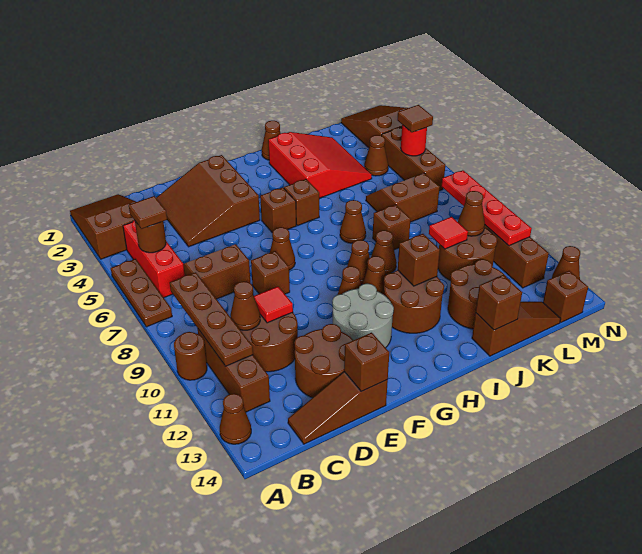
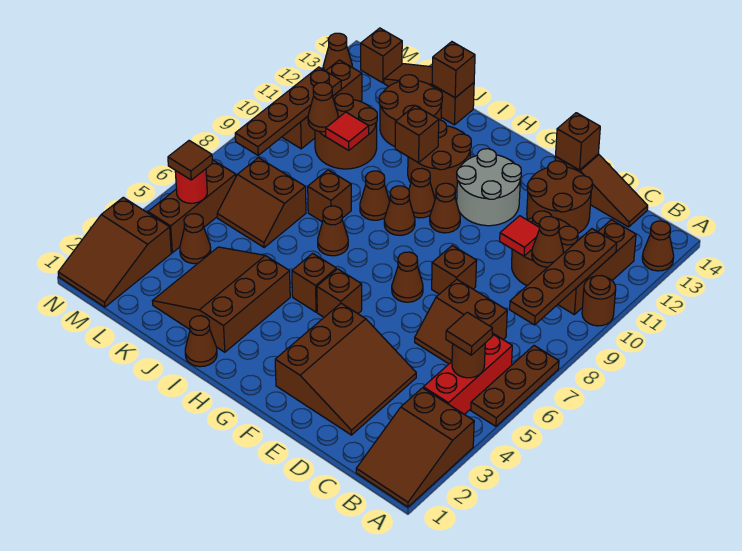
red slope I2:K4 level 1 top I -> brown slope I2:K4 level 1 top I
red plate M8:M11 level 2 -> brown plate M8:M11 level 2

